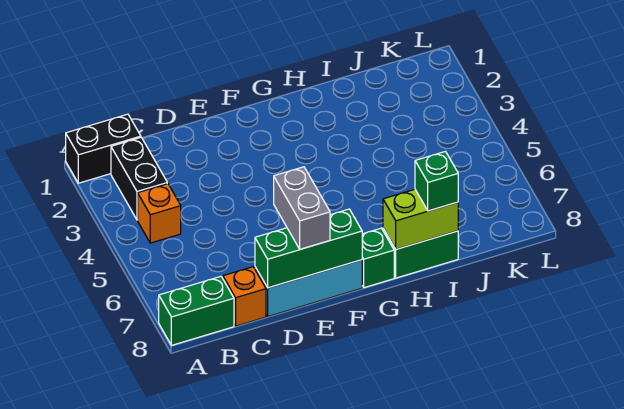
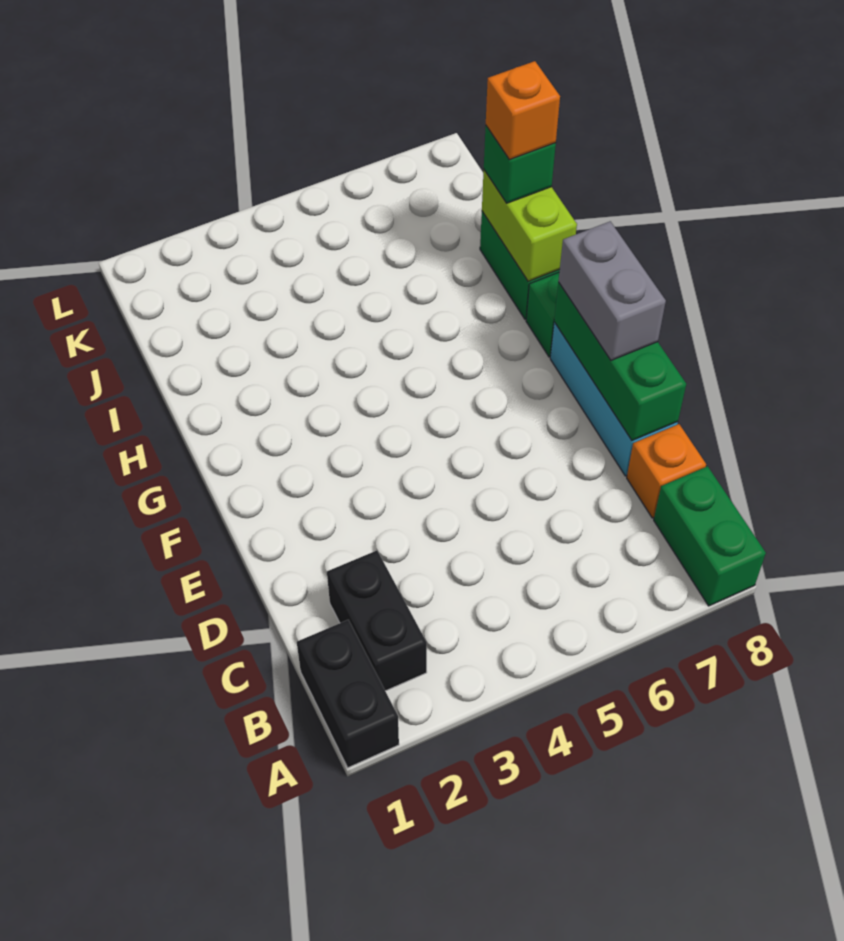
black brick B2:B3 level 1 -> black brick B2:C2 level 1
orange brick B4 level 1 -> orange brick I8 level 4
grey brick E7:E8 level 3 -> grey brick E8:F8 level 3

